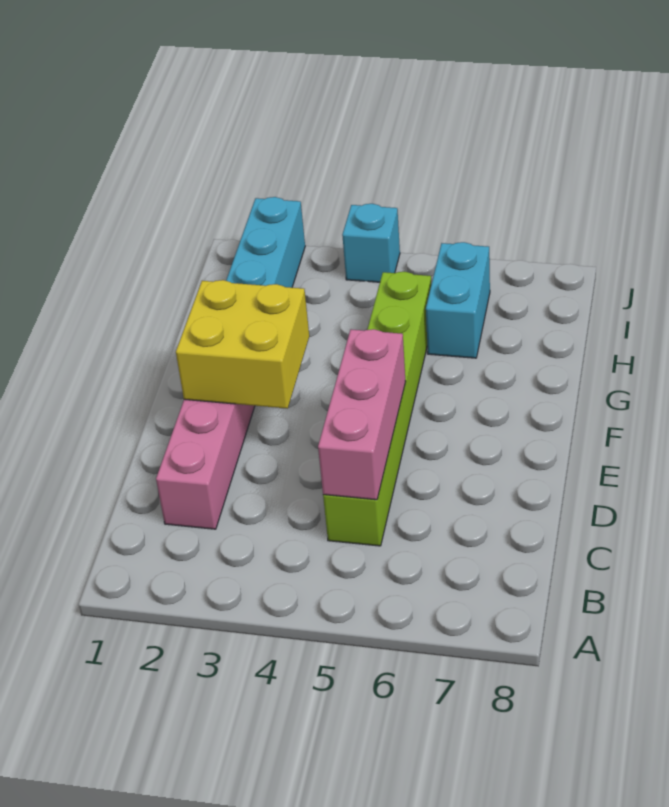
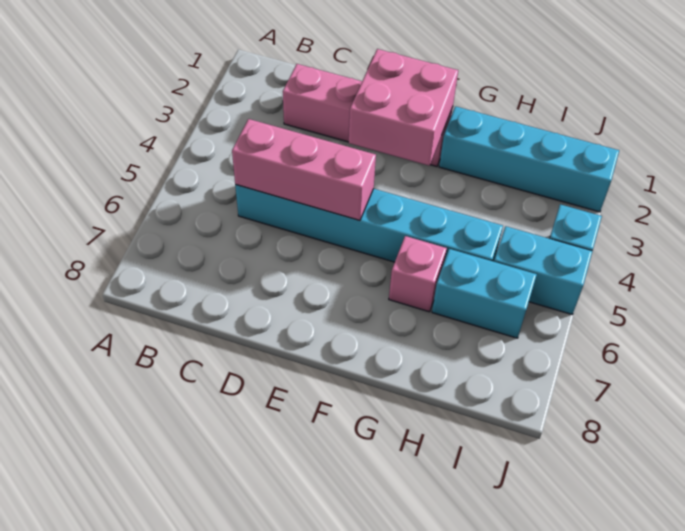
lime brick C5:H5 level 1 -> cyan brick C5:H5 level 1
yellow brick E2:F3 level 2 -> pink brick E2:F3 level 2
none -> pink brick G6 level 1
none -> cyan brick I5:J5 level 1

